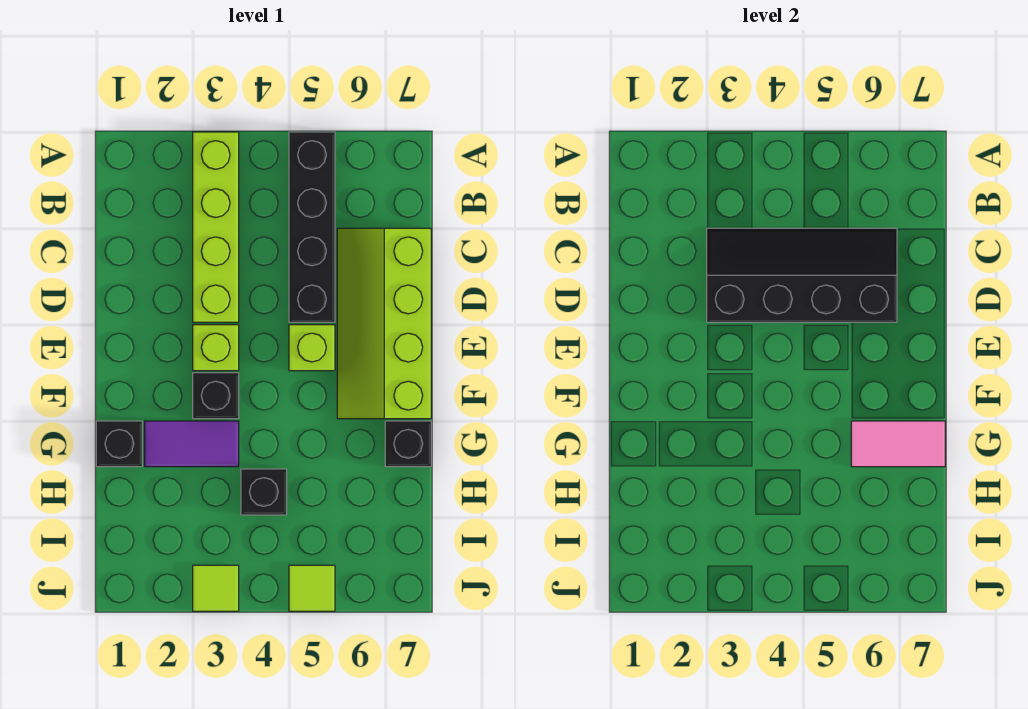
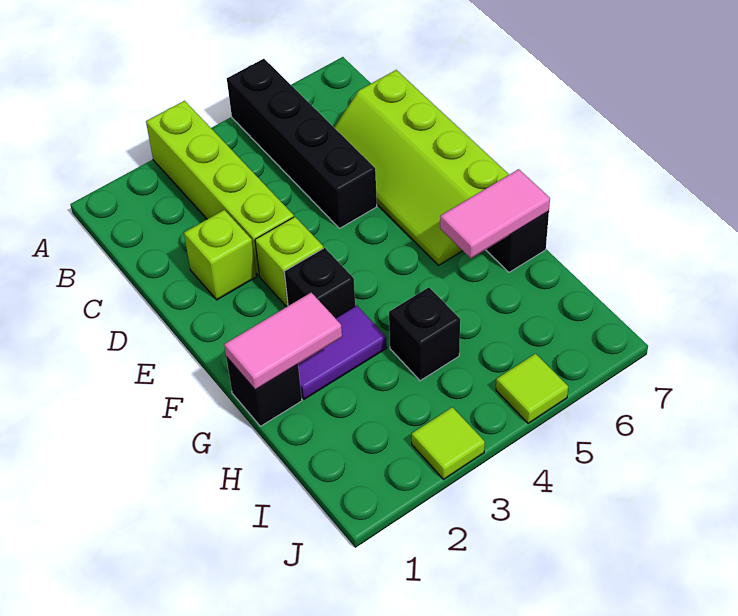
black slope C3:D6 level 2 top D -> none
lime brick E5 level 1 -> lime brick D2 level 1
none -> pink tile G1:G2 level 2

